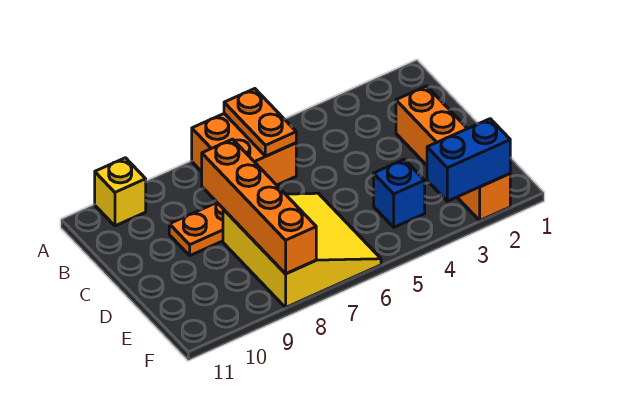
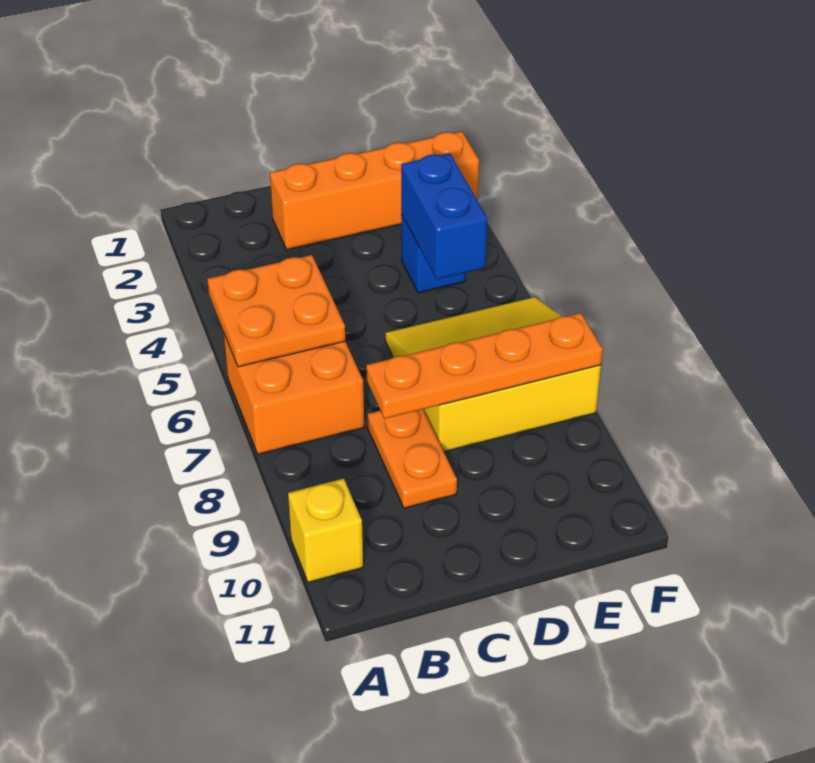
orange plate A6:B6 level 2 -> orange plate A5:B6 level 2
orange brick C8:F8 level 2 -> orange plate C8:F8 level 2
blue brick F2:F3 level 2 -> blue brick E4:E5 level 2

